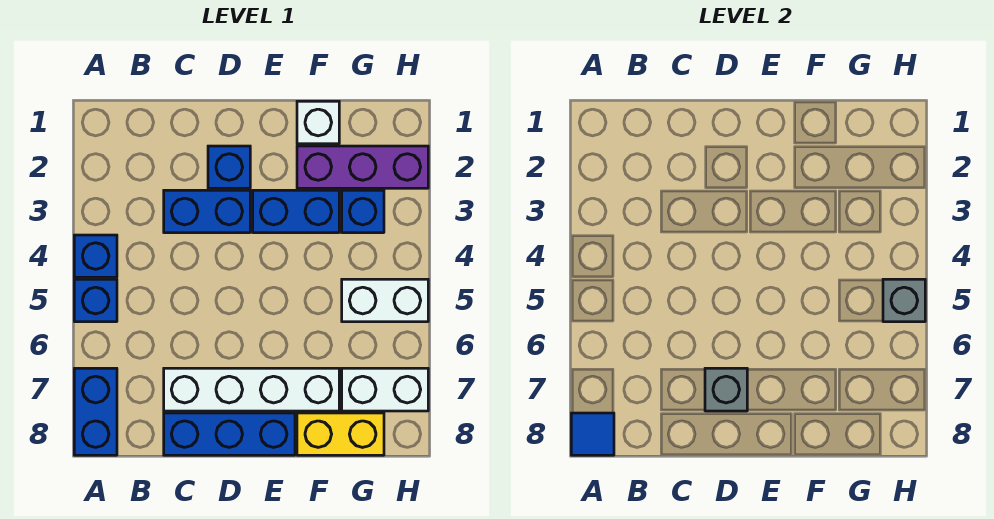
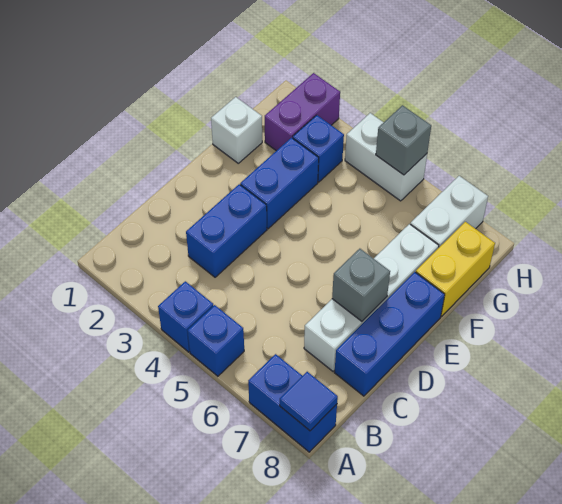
blue brick D2 level 1 -> none
purple brick F2:H2 level 1 -> purple brick G2:H2 level 1
white brick G5:H5 level 1 -> white brick H4:H5 level 1

